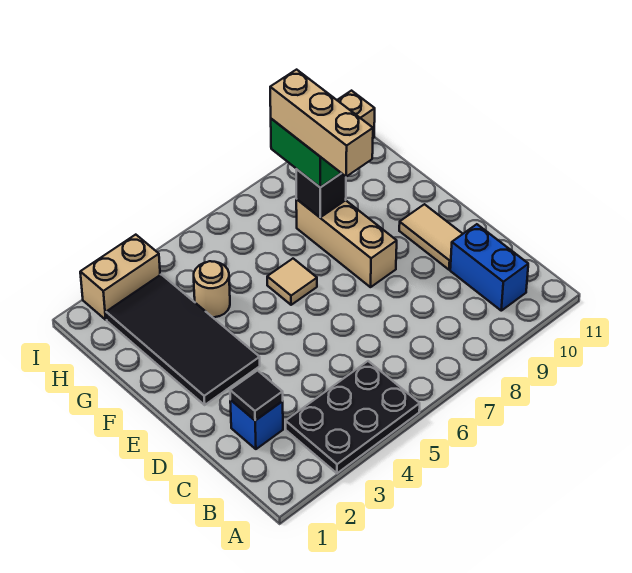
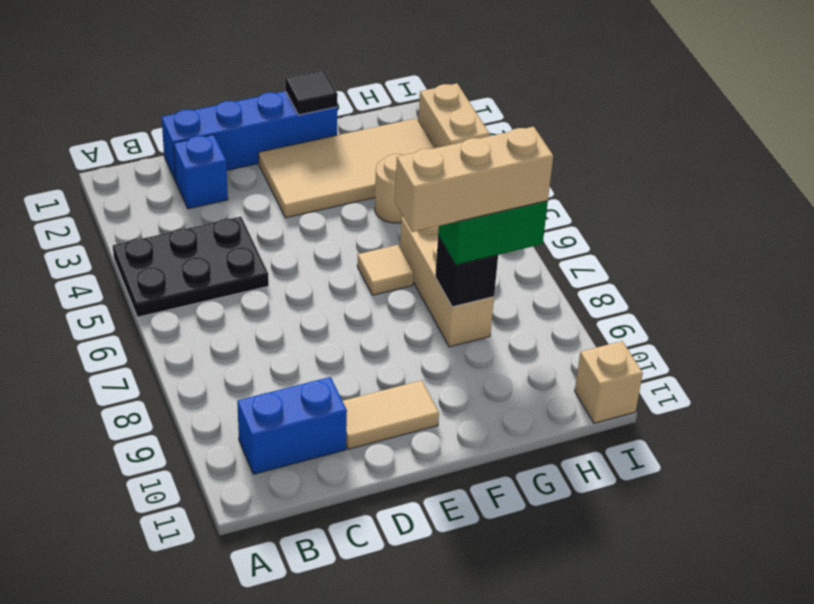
black plate A3:B5 level 1 -> black plate A4:C5 level 1
none -> blue brick C1:F1 level 1
black tile C2 level 2 -> black tile F1 level 2
black tile E2:H3 level 1 -> tan tile E2:H3 level 1
tan brick E8:G8 level 1 -> tan brick G6:G8 level 1

